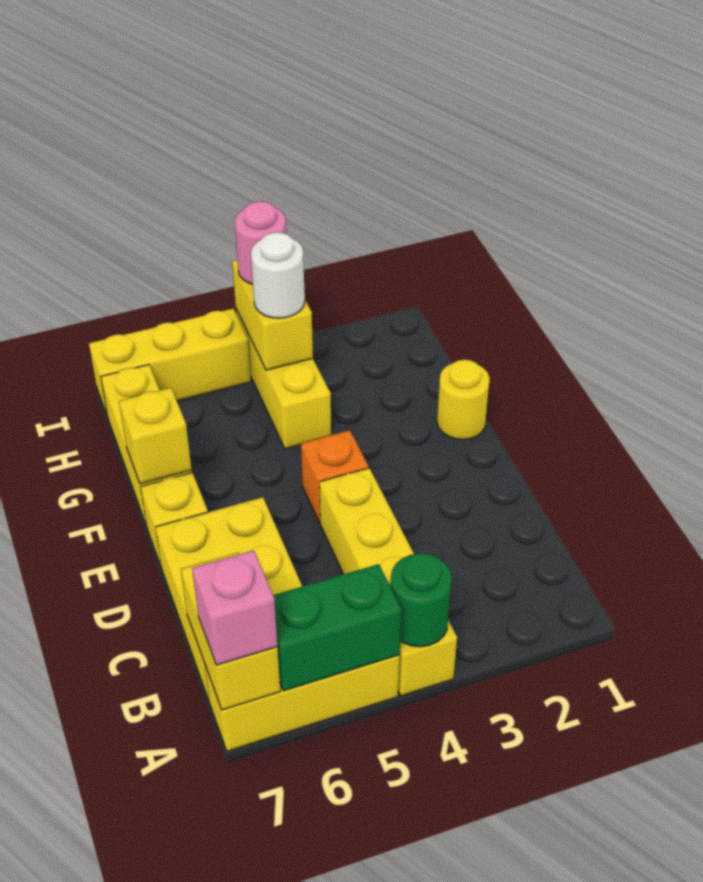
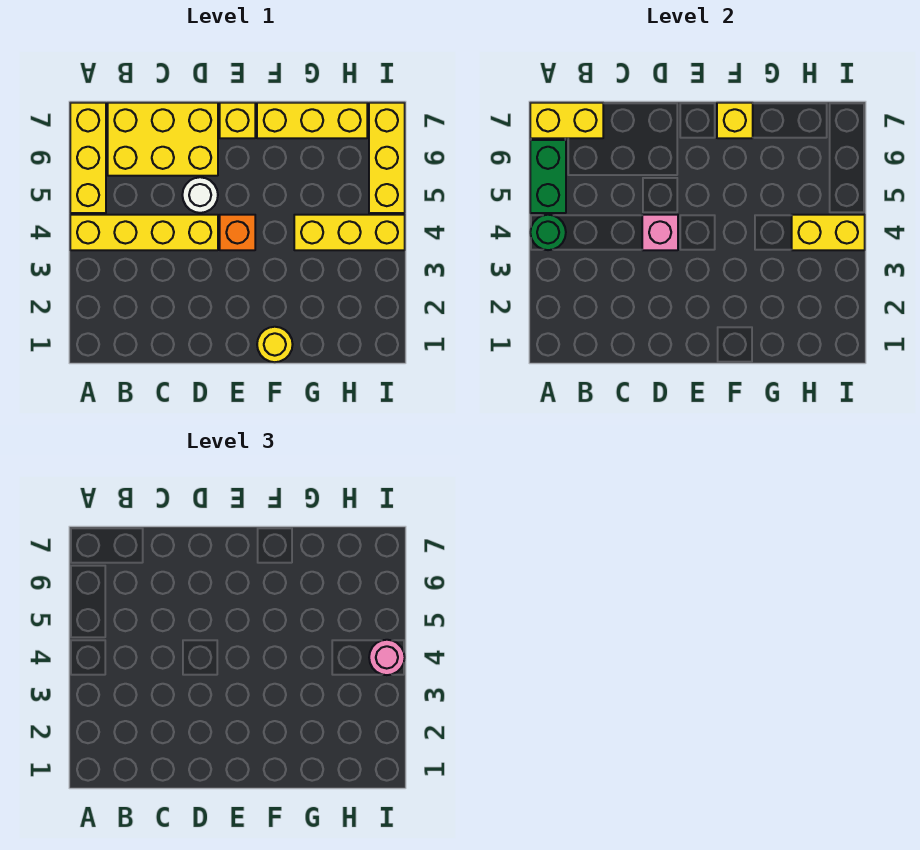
pink brick A7 level 3 -> pink brick D4 level 2
white round brick H4 level 3 -> white round brick D5 level 1

